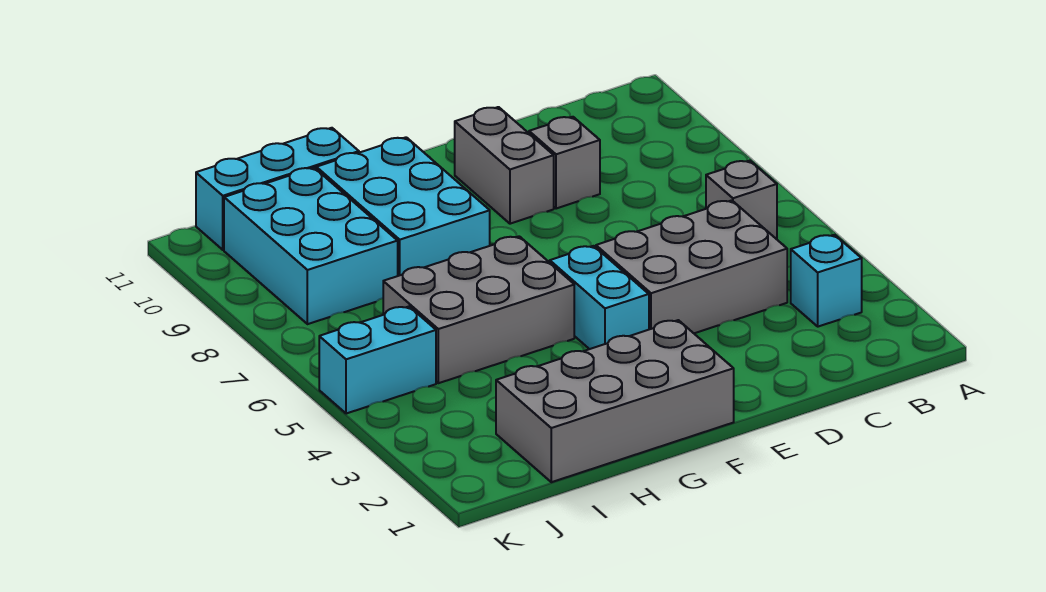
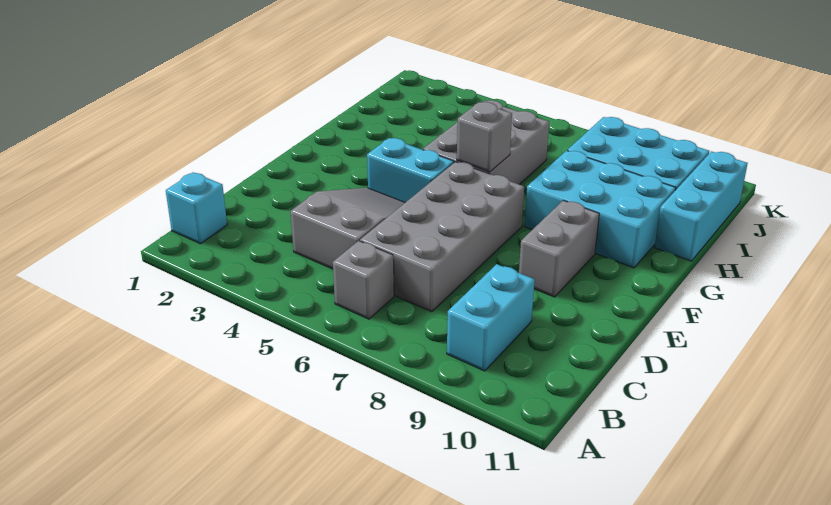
cyan brick B3 level 1 -> cyan brick B1 level 1
grey brick C4:E5 level 1 -> grey slope C4:E5 level 1 top C
grey brick D9 level 1 -> grey brick G6 level 2
grey brick E9:E10 level 1 -> grey brick E9:F9 level 1
grey brick F1:I2 level 1 -> grey brick C6:F7 level 1
cyan brick J5:K5 level 1 -> cyan brick B9:C9 level 1

